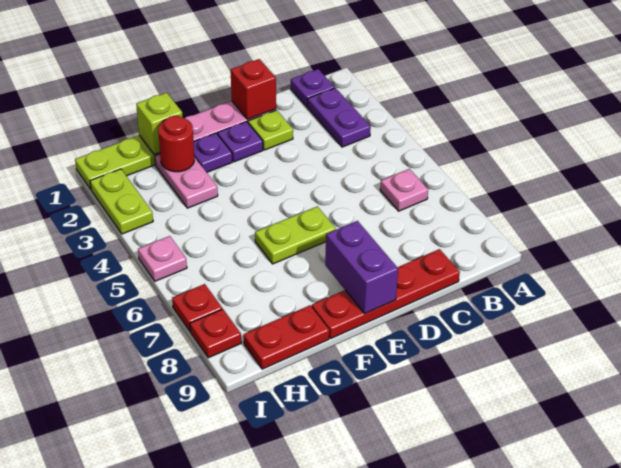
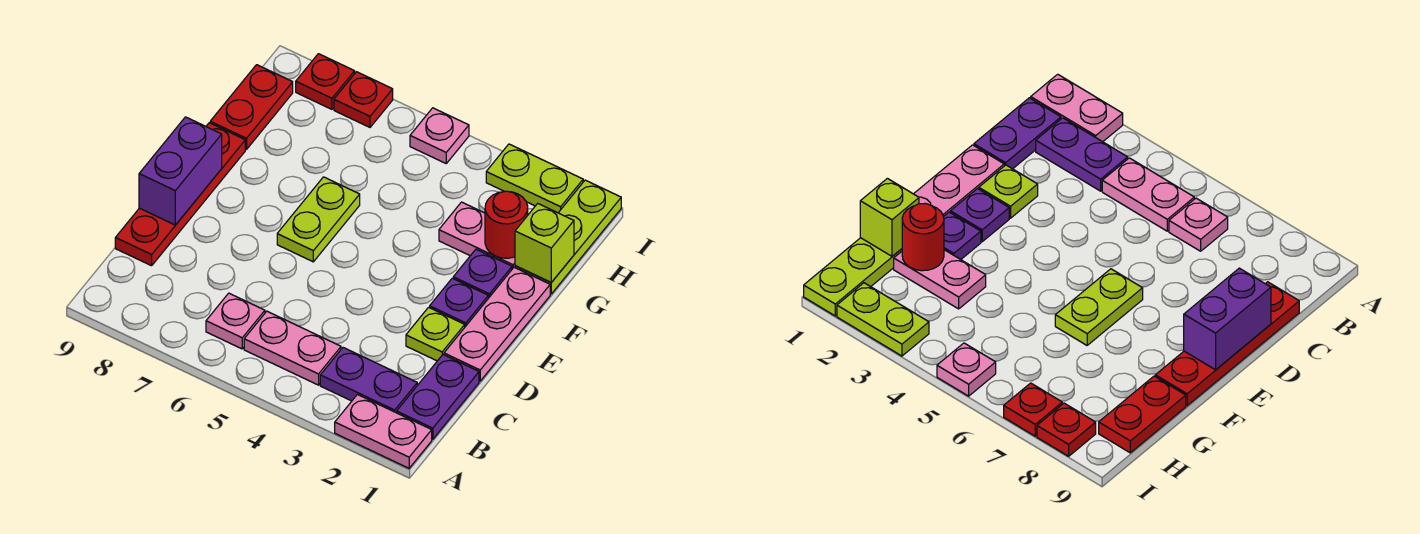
none -> pink plate A1:A2 level 1
purple plate B1 level 1 -> purple plate B1:C1 level 1
none -> pink plate B4:B5 level 1
red brick D1 level 2 -> none
purple brick E8:E9 level 2 -> purple brick D9:E9 level 2

